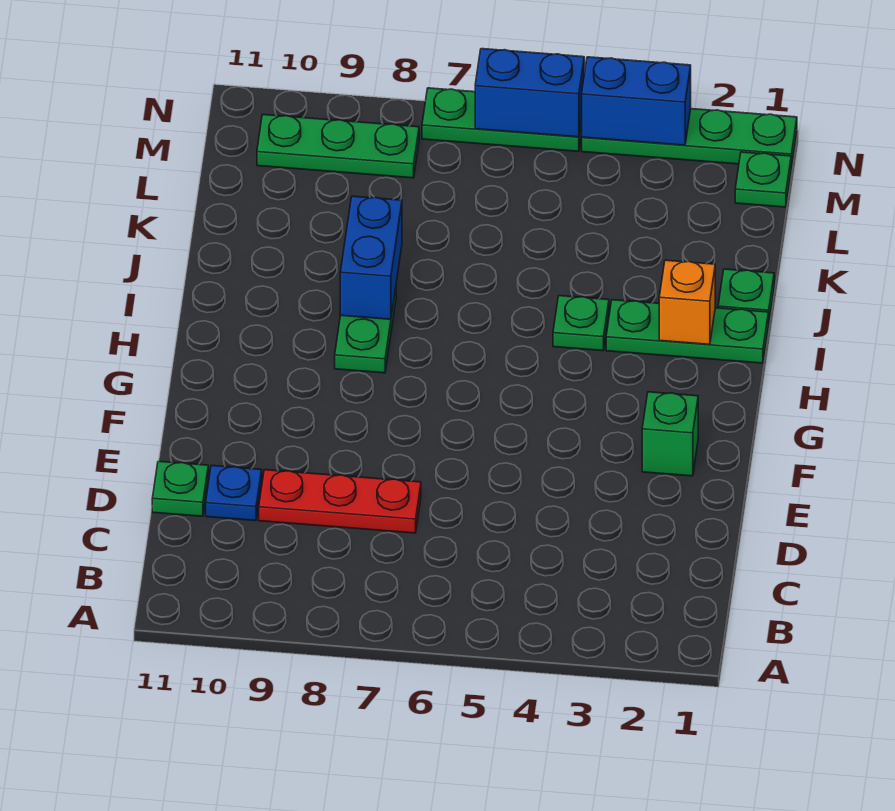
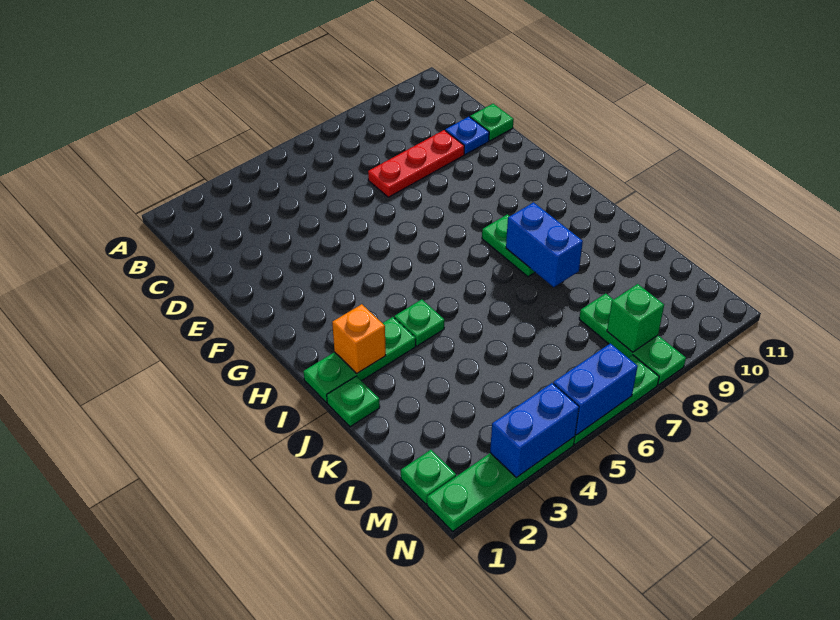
green brick F2 level 1 -> green brick M8 level 2
green plate M8:M10 level 1 -> green plate L8:N8 level 1

